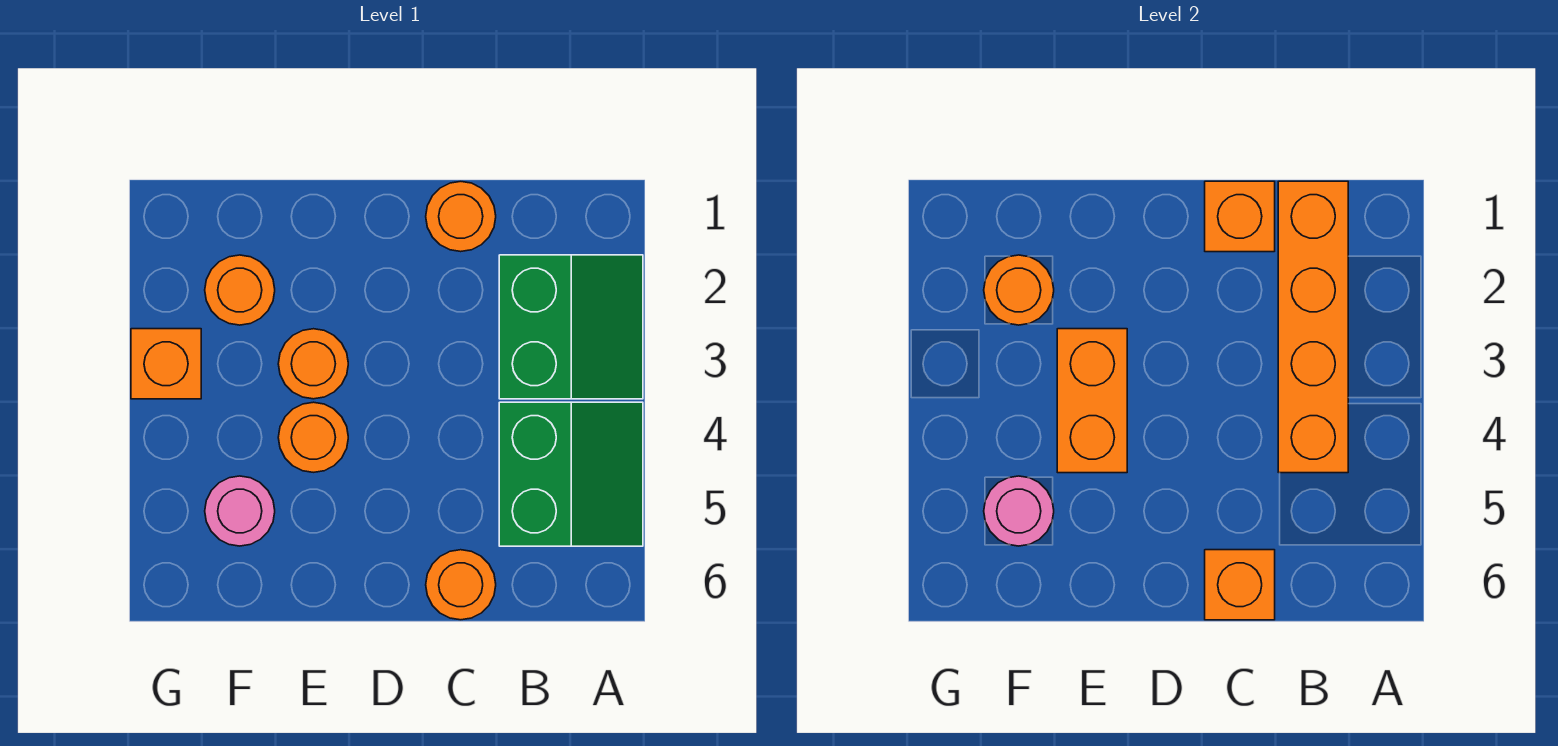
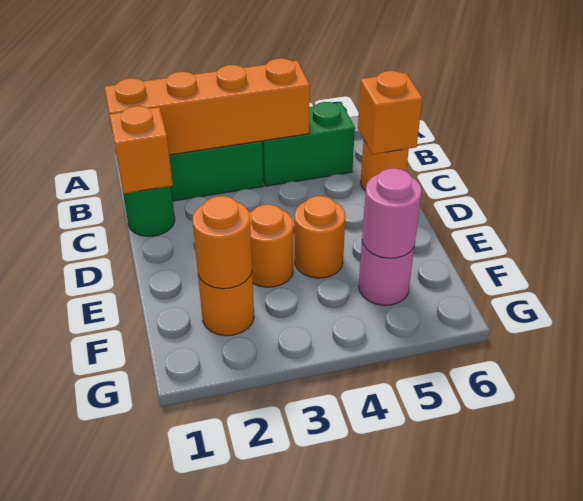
orange round brick C1 level 1 -> green round brick C1 level 1
orange brick E3:E4 level 2 -> none
orange brick G3 level 1 -> none

